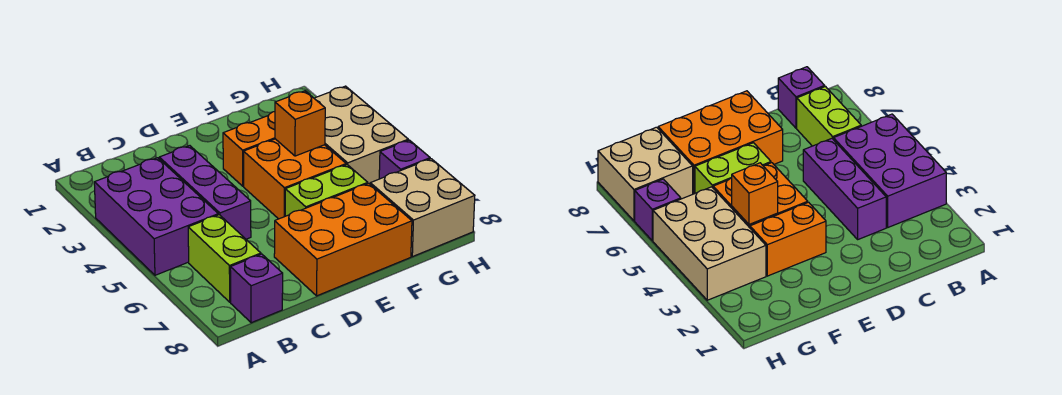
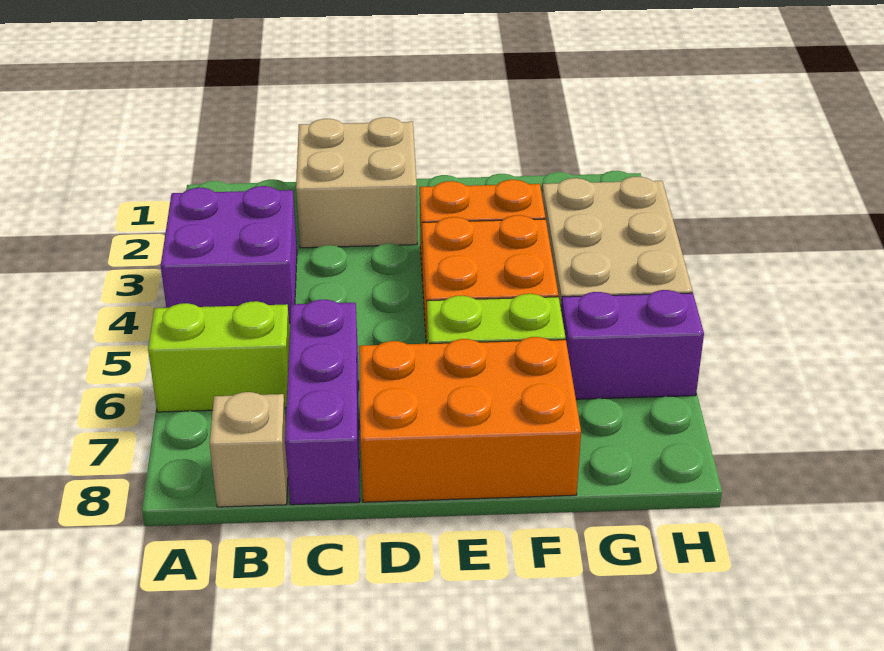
purple brick A3:B5 level 1 -> purple brick A3:B4 level 1
lime brick B6:B7 level 1 -> lime brick A6:B6 level 1
purple brick B8 level 1 -> tan brick B8 level 1
purple brick C3:C5 level 1 -> purple brick C6:C8 level 1
orange brick F4 level 2 -> none
tan brick G7:H8 level 1 -> tan brick C1:D2 level 1
purple brick H6 level 1 -> purple brick G6:H6 level 1

